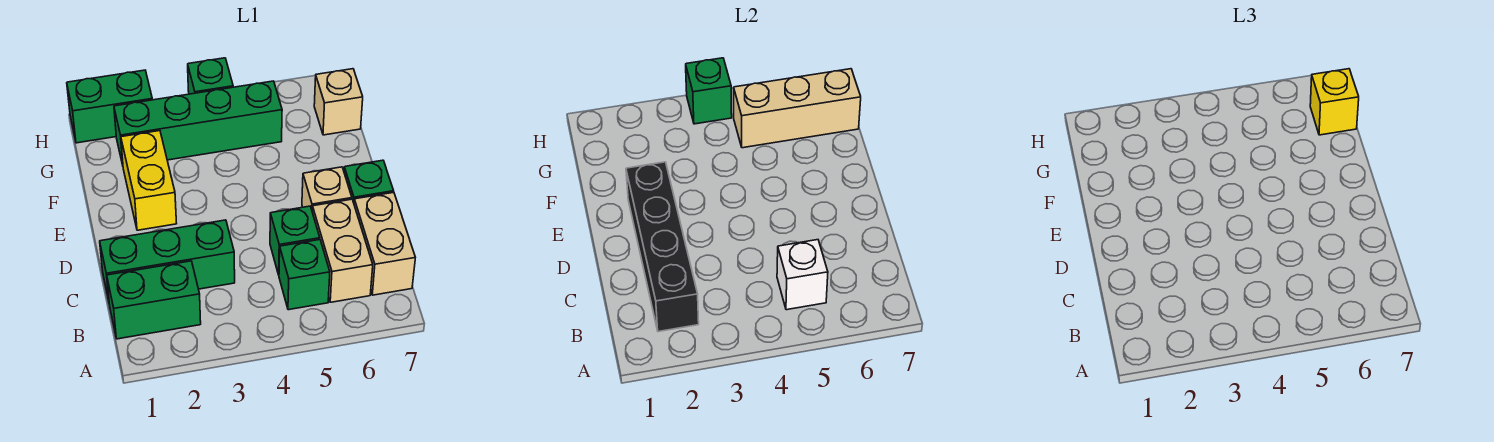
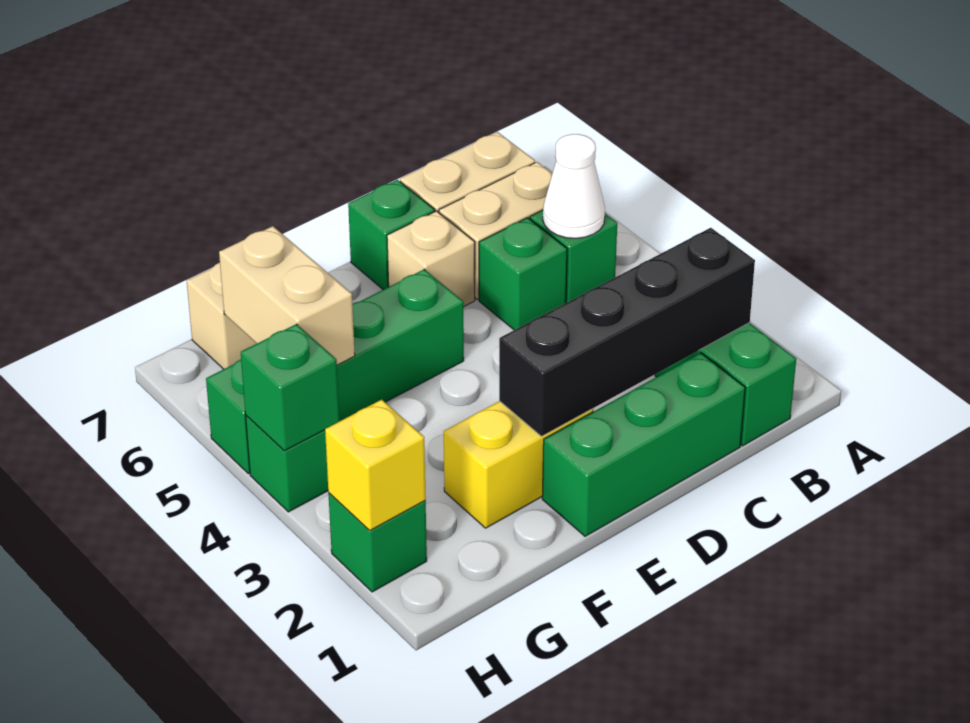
white brick B5 level 2 -> white cone B5 level 2
green brick C1:C3 level 1 -> green brick C1:E1 level 1
green brick G2:G5 level 1 -> green brick E5:H5 level 1
tan brick G5:G7 level 2 -> tan brick G5:G6 level 2
yellow brick G7 level 3 -> yellow brick H2 level 2
green brick H1:H2 level 1 -> green brick H2 level 1

